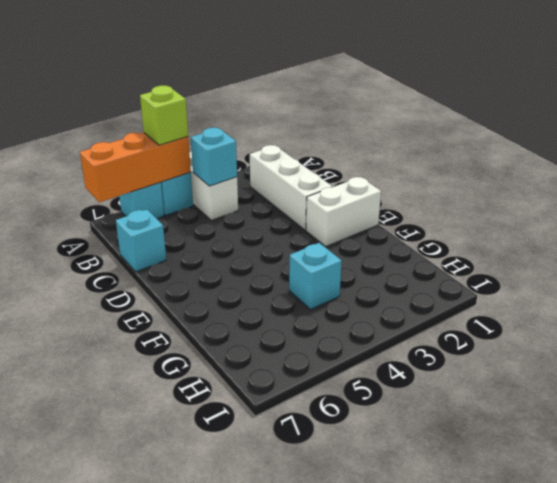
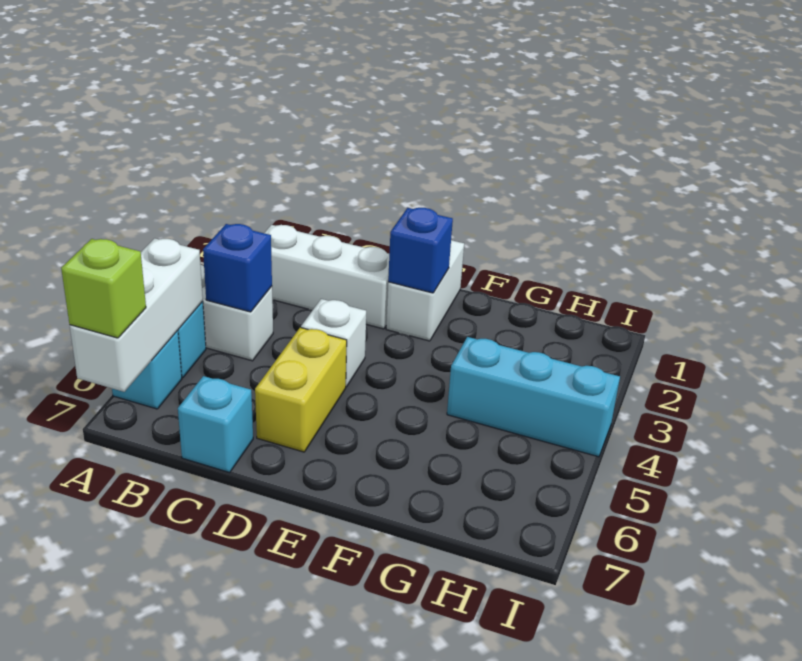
orange brick A5:A7 level 2 -> white brick A5:A7 level 2
lime brick A5 level 3 -> lime brick A7 level 3
cyan brick B4 level 2 -> blue brick B4 level 2
none -> white brick D4 level 1
none -> yellow brick D5:D6 level 1
none -> blue brick E2 level 2
cyan brick G4 level 1 -> cyan brick G4:I4 level 1

